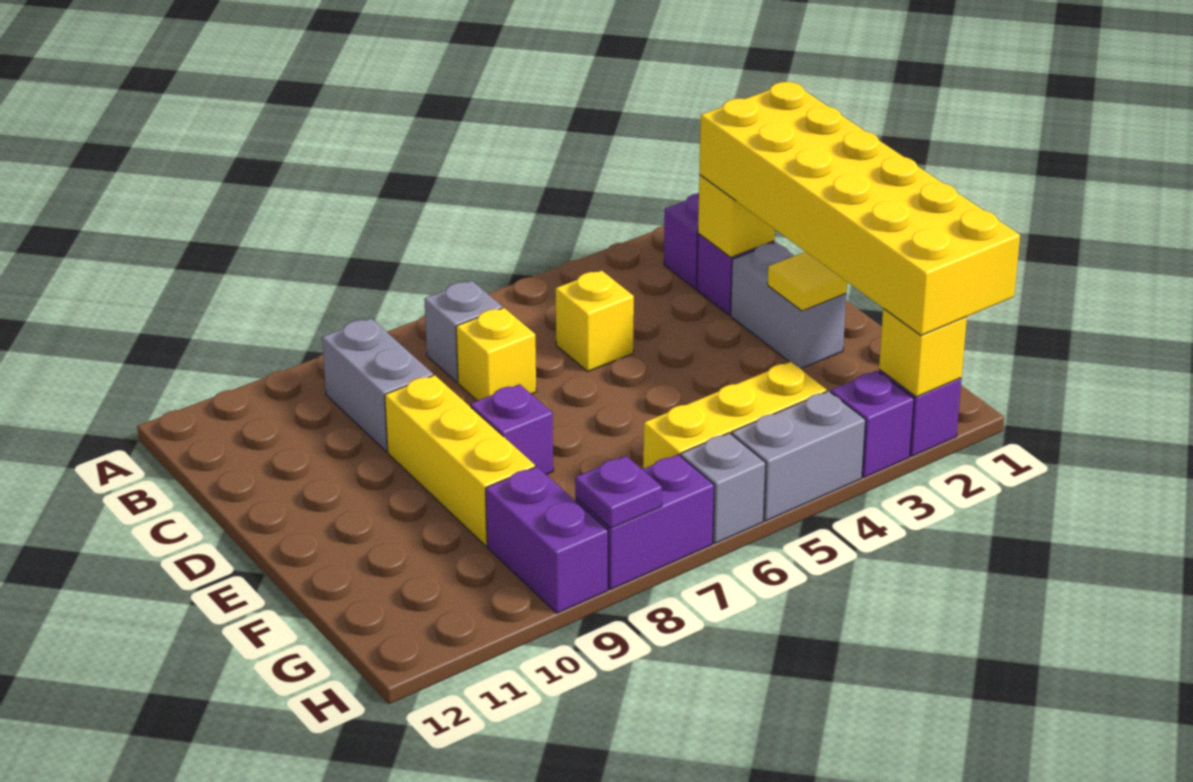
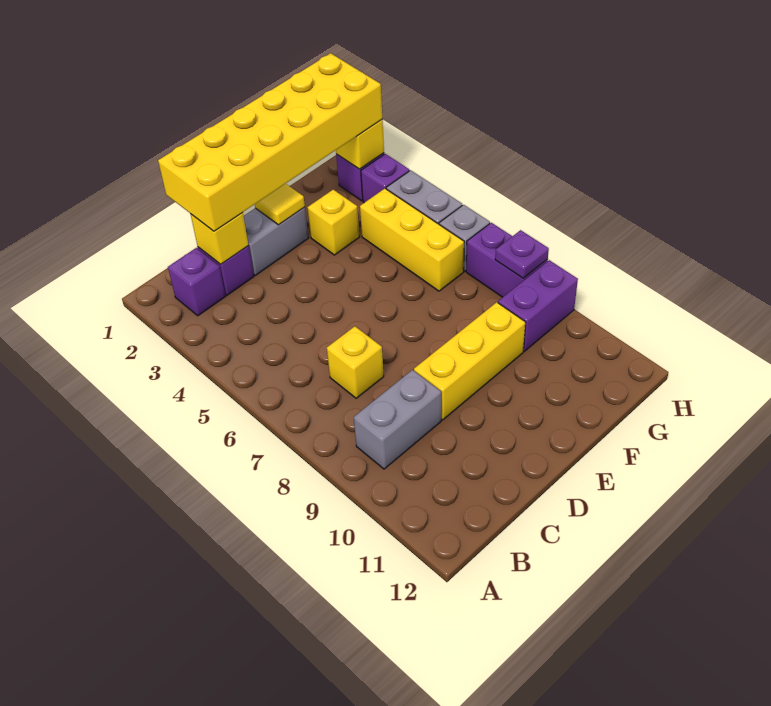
grey brick B7 level 1 -> none
yellow brick C5 level 1 -> yellow brick F3 level 1
purple brick E8 level 1 -> none

